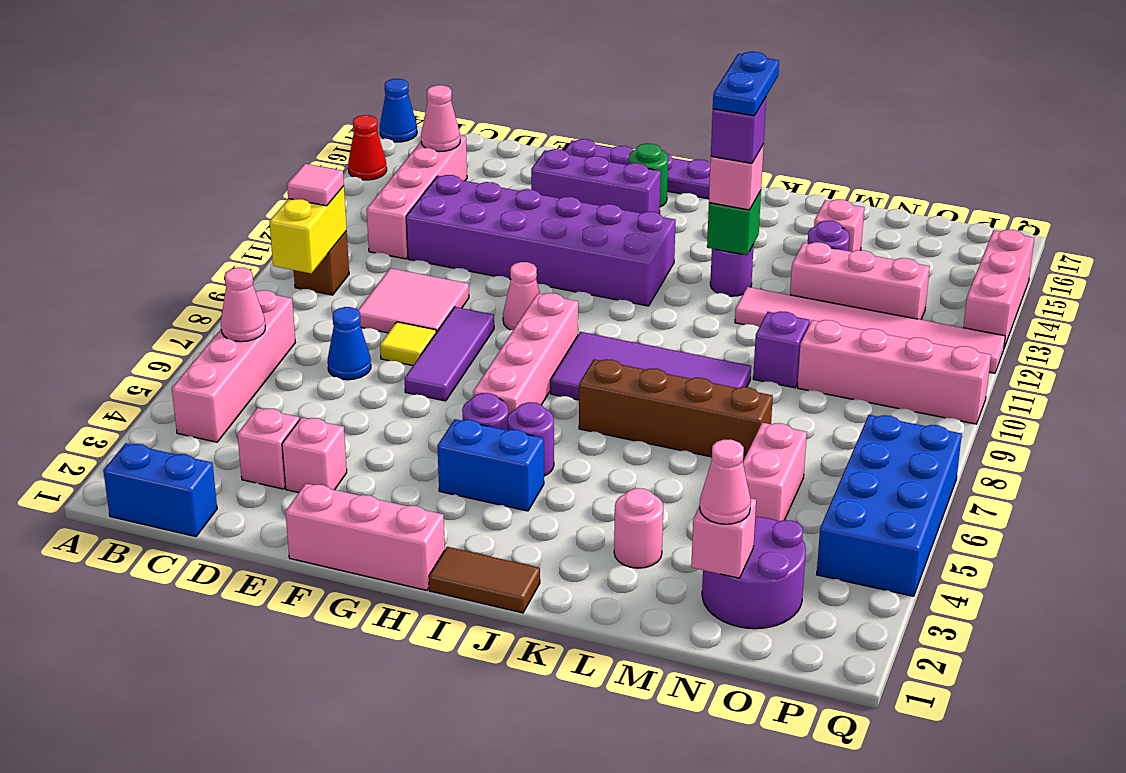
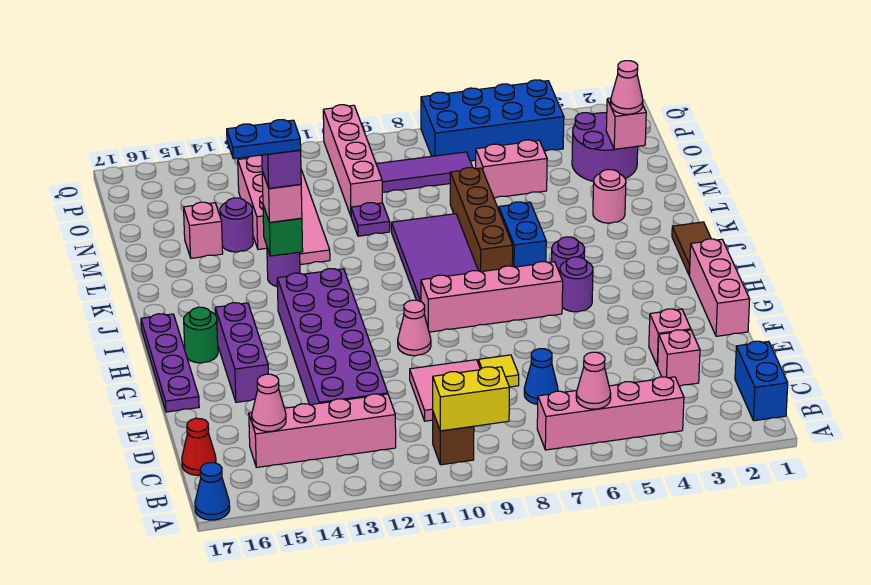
red cone A15 level 1 -> red cone C17 level 1
pink tile B10 level 3 -> none
purple tile F7:F9 level 1 -> purple tile O7:O9 level 1
blue brick H4:I4 level 1 -> blue brick J6:K6 level 1
purple brick M10 level 1 -> purple plate M10 level 1
pink brick Q13:Q15 level 1 -> none

